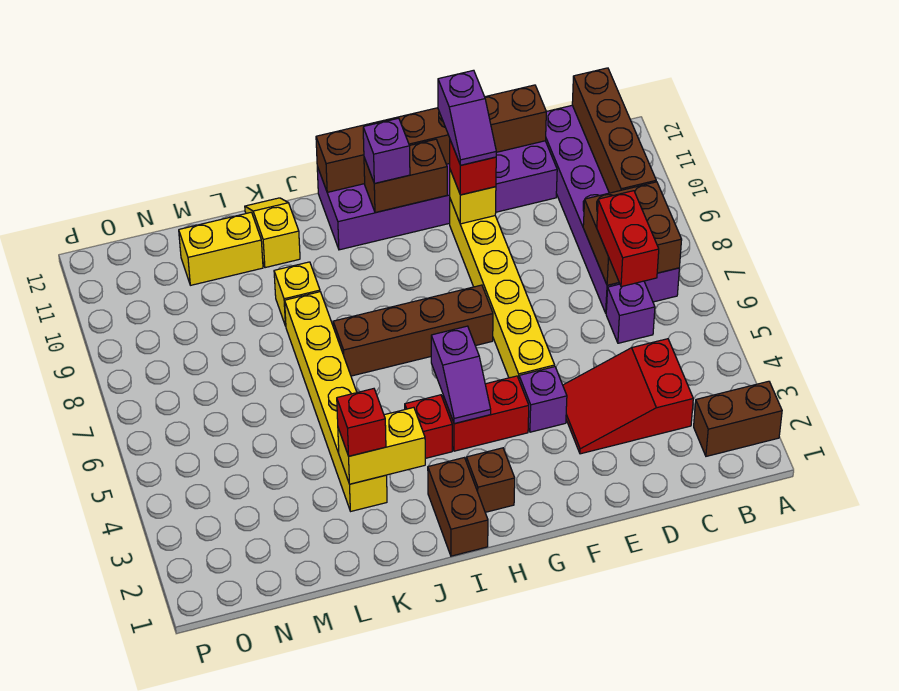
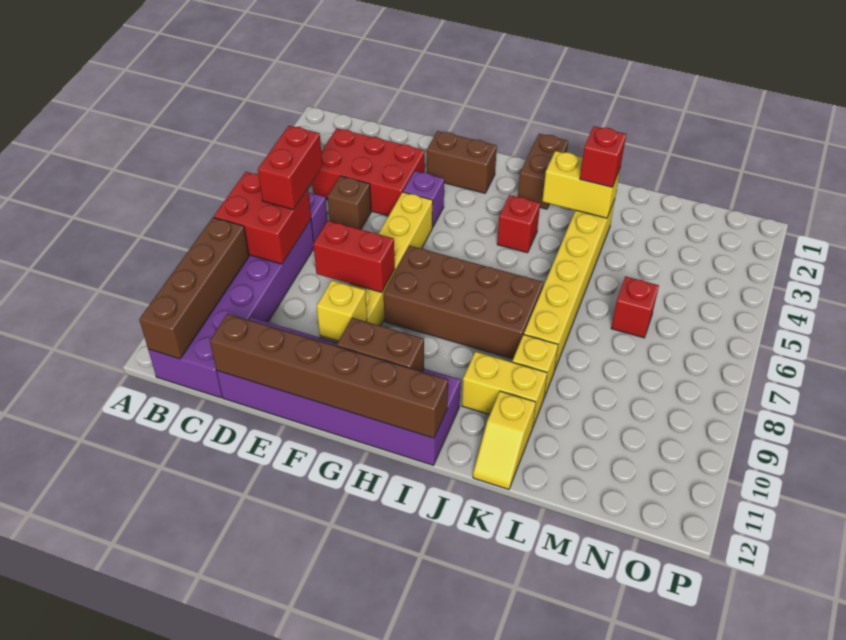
brown brick A2:B2 level 1 -> brown brick F2:G2 level 1
brown brick B7:C8 level 2 -> red brick B7:C8 level 2
red slope C3:E4 level 1 top C -> red brick C3:E4 level 1
red brick F10 level 3 -> red brick M6 level 1
purple slope F10:F11 level 4 top 11 -> none
red brick G4:H4 level 1 -> red brick E8:F8 level 2
brown brick G7:J7 level 1 -> brown brick G7:J8 level 1
brown brick H2 level 1 -> brown brick D5 level 1
purple slope H4:H5 level 2 top 5 -> none
purple brick H11 level 3 -> none
yellow brick L11:M11 level 1 -> yellow brick J10:K10 level 1

